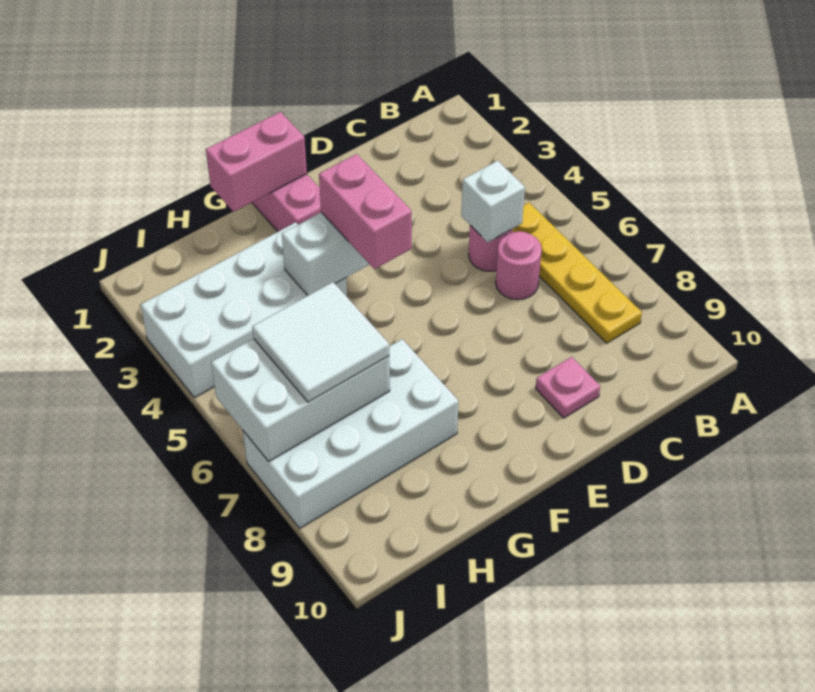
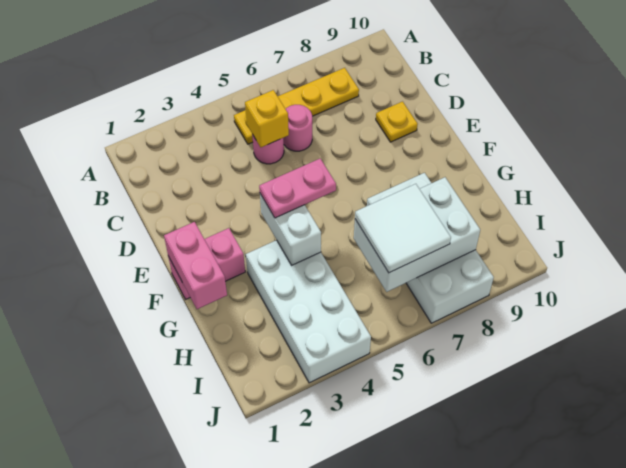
white brick C5 level 2 -> yellow brick C5 level 2
pink plate D9 level 1 -> yellow plate D9 level 1
pink brick F4:F5 level 3 -> pink plate F4:F5 level 3
white brick H6:J7 level 2 -> white brick H6:I8 level 2

